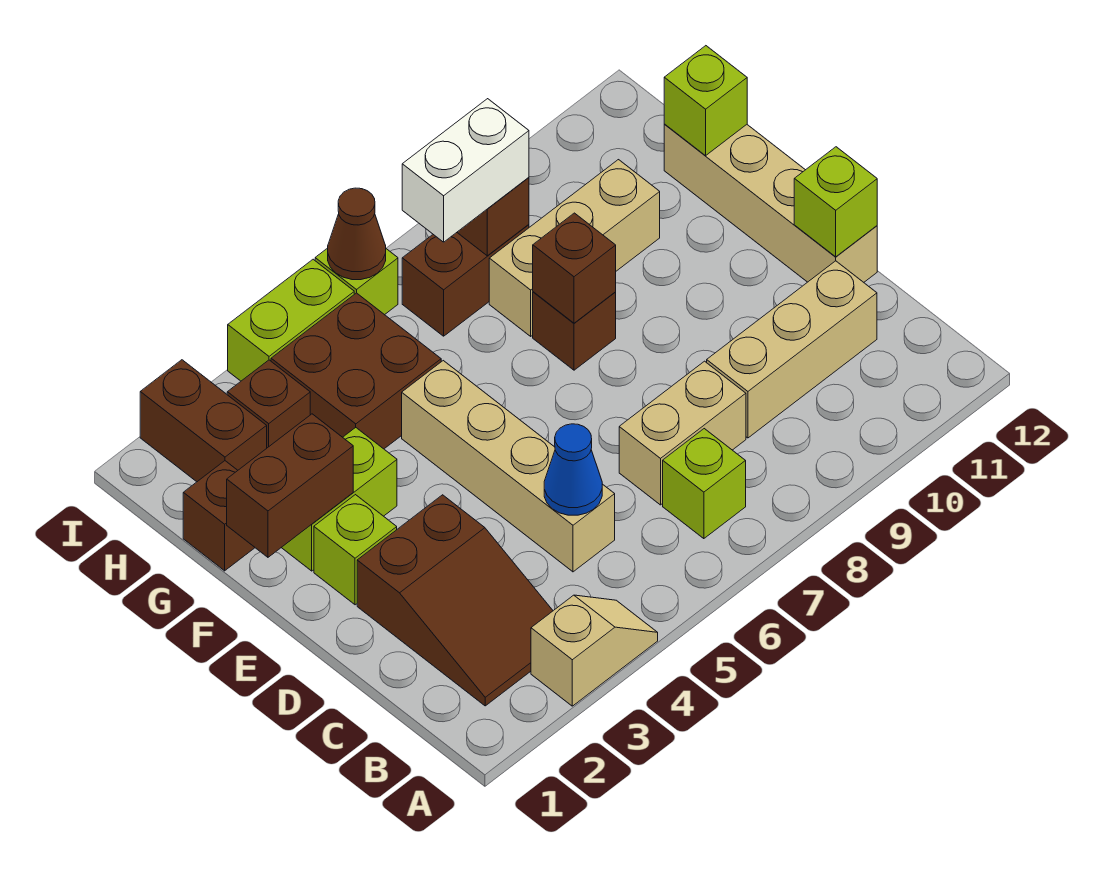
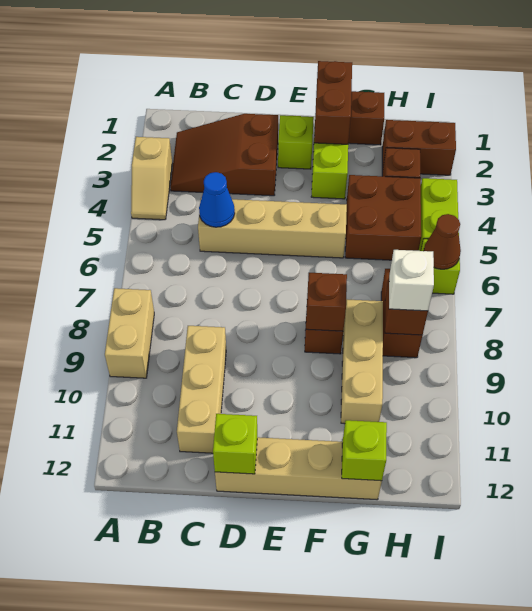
lime brick B7 level 1 -> none
tan brick C7:C8 level 1 -> tan brick A8:A9 level 1
white brick H7:H8 level 3 -> white brick H8 level 3

